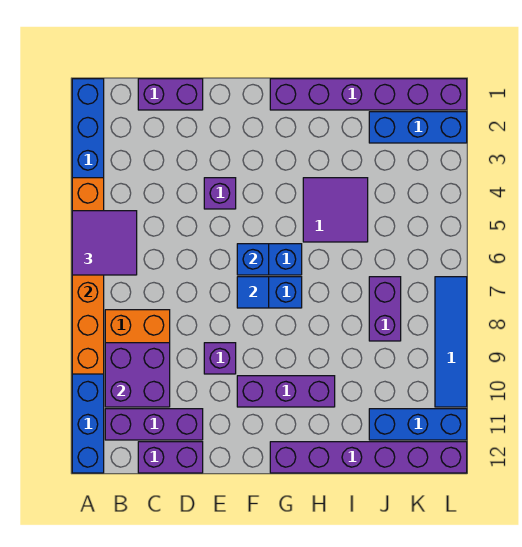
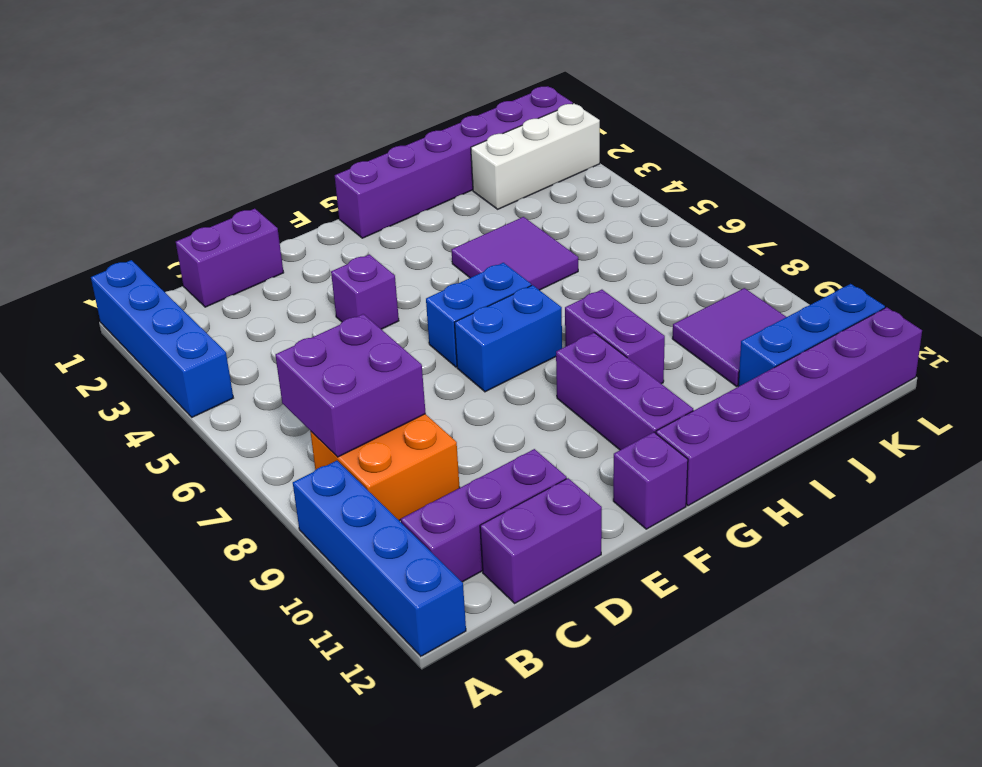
orange brick A4:A9 level 2 -> none
purple tile A5:B6 level 3 -> purple tile J9:K10 level 1
purple brick B9:C10 level 2 -> purple brick B7:C8 level 2
purple brick E9 level 1 -> purple brick F12 level 1
blue brick F6 level 2 -> none
blue tile F7 level 2 -> none
purple brick F10:H10 level 1 -> purple brick G9:G11 level 1
blue brick J2:L2 level 1 -> white brick J2:L2 level 1
purple brick J7:J8 level 1 -> purple brick H8:H9 level 1
blue tile L7:L10 level 1 -> none

